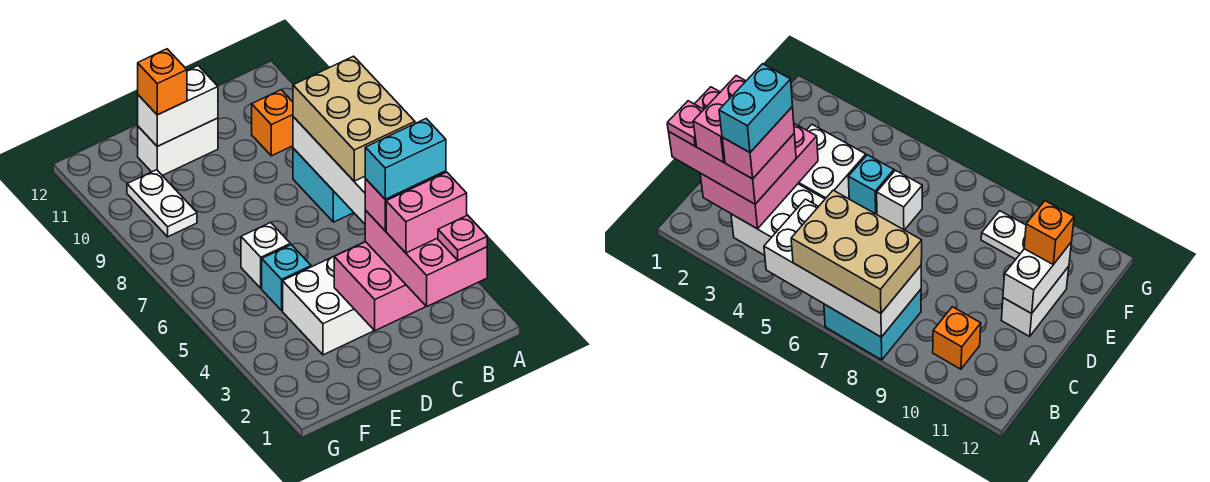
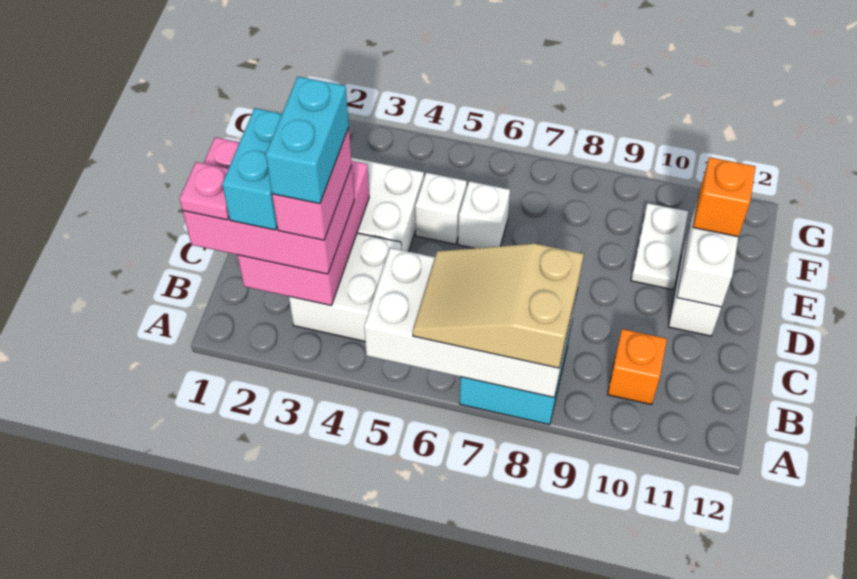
tan brick A6:B8 level 3 -> tan slope A6:B8 level 3 top 8
pink brick B2:C2 level 4 -> cyan brick B2:C2 level 4
cyan brick E5 level 1 -> white brick E5 level 1
white plate F9:F10 level 1 -> white plate E10:F10 level 1

